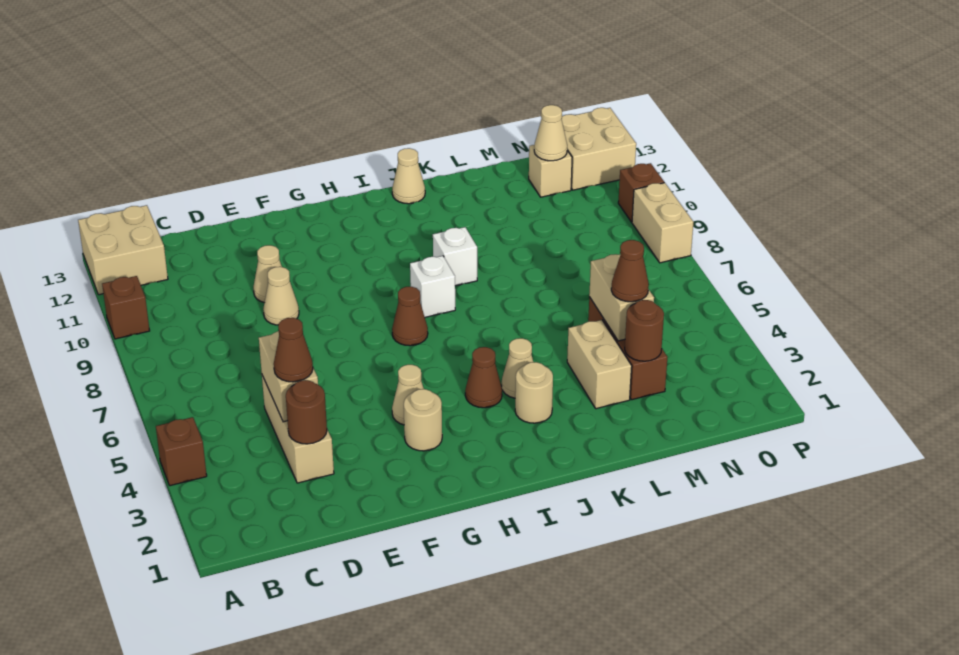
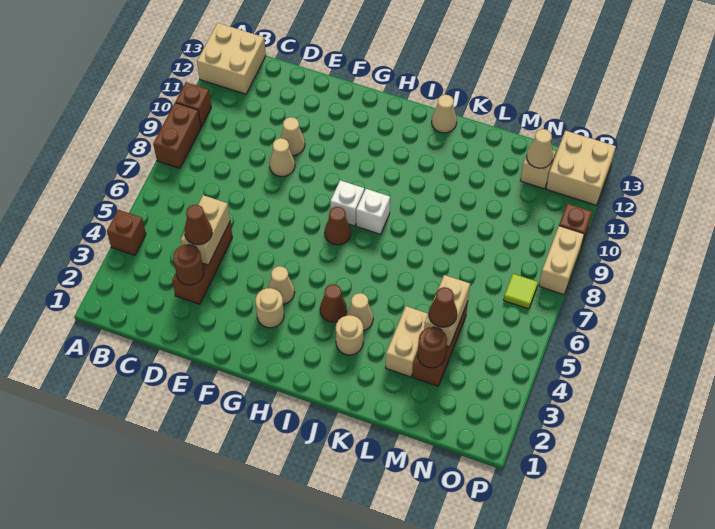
none -> brown brick A8:A9 level 1
tan brick D3:D5 level 1 -> brown brick D3:D5 level 1
white brick J9 level 1 -> white brick H8 level 1
none -> lime tile O7 level 1

